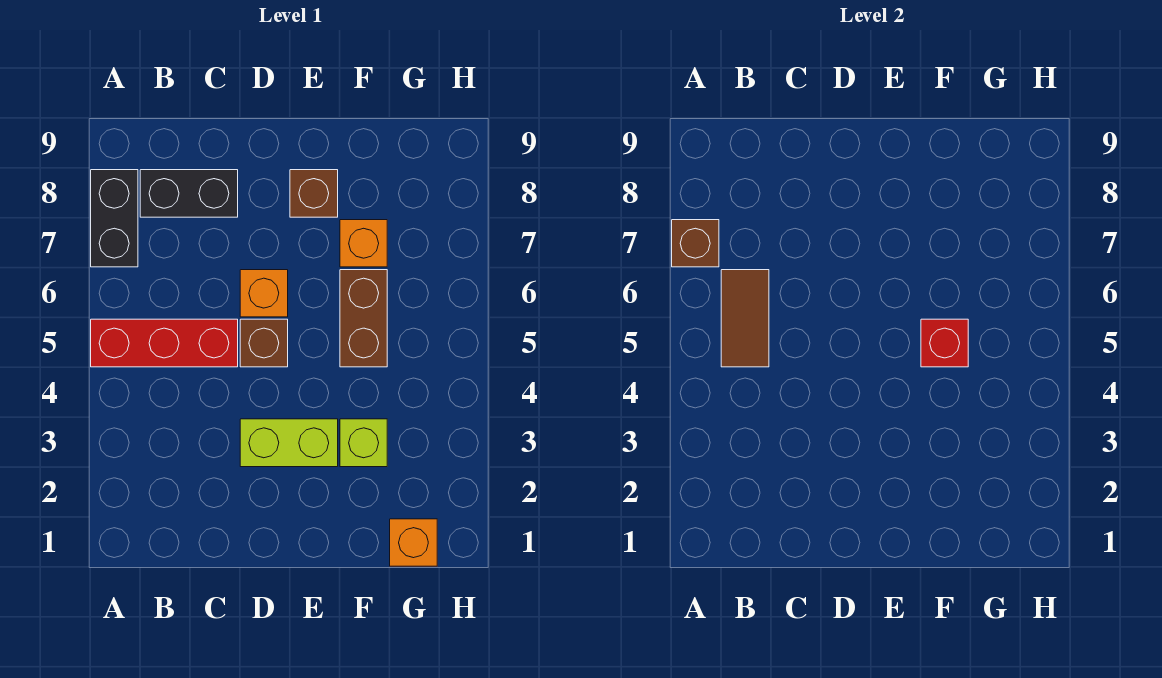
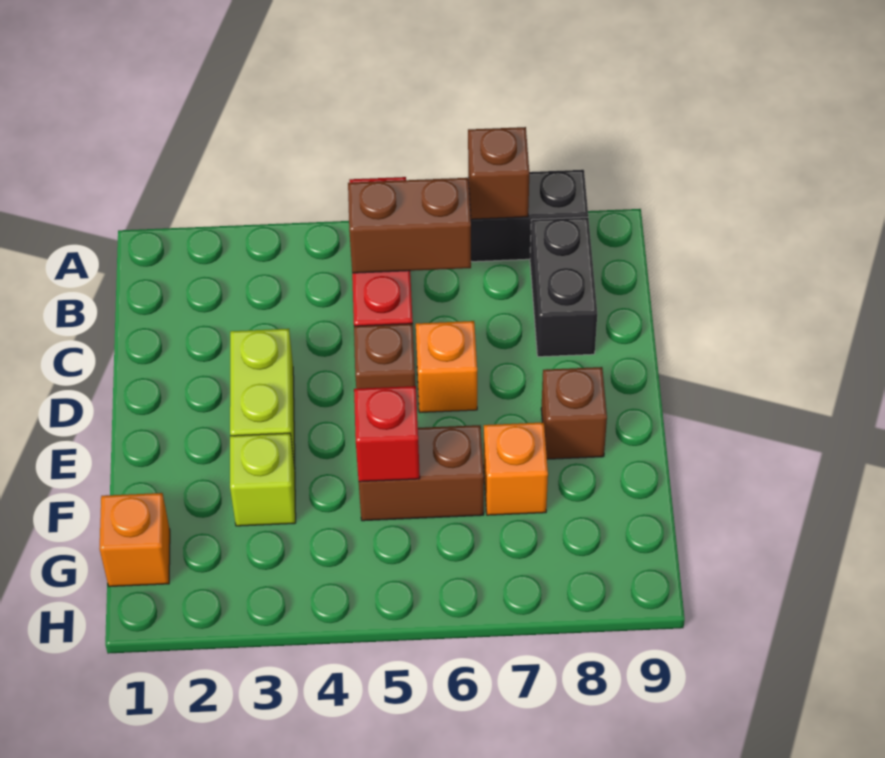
brown tile B5:B6 level 2 -> brown brick B5:B6 level 2

